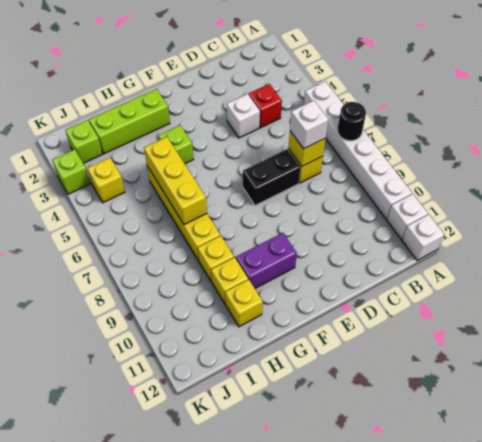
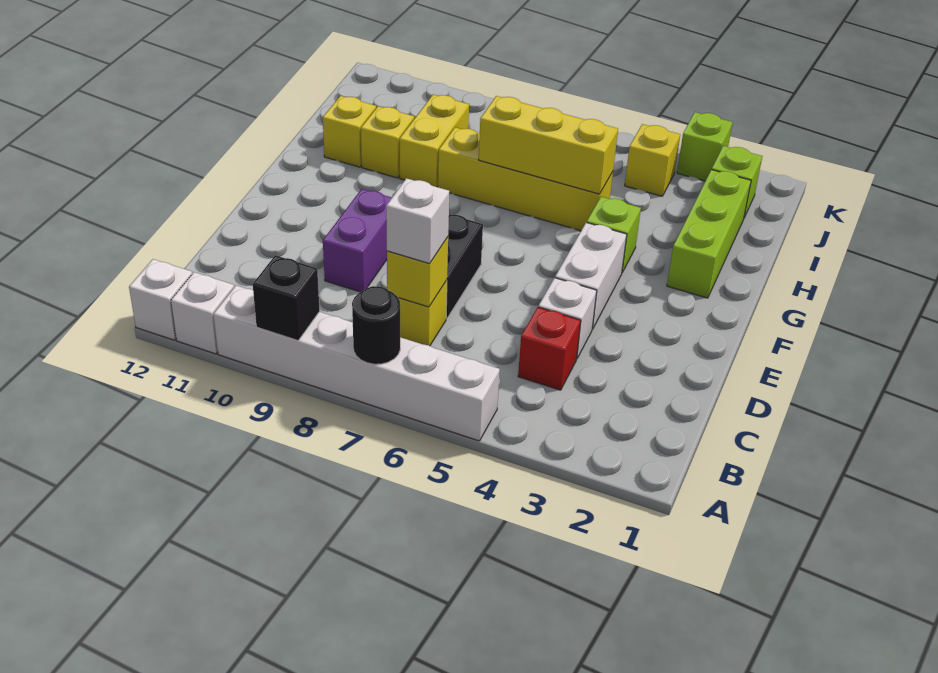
none -> black brick A9 level 2
none -> white brick E4:F4 level 1
purple brick F10:G10 level 1 -> purple brick D9:E9 level 1
yellow brick H9 level 1 -> yellow brick H9:I9 level 1

